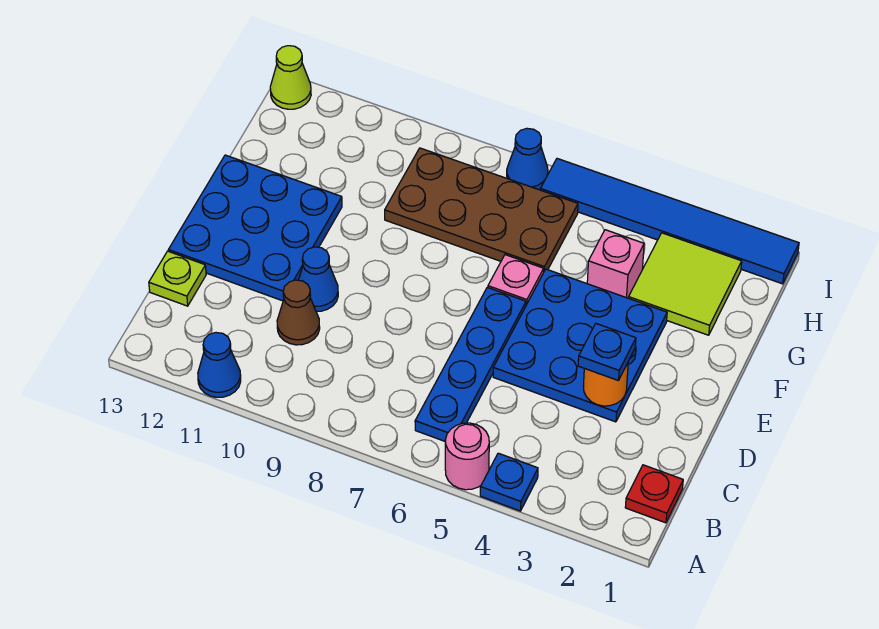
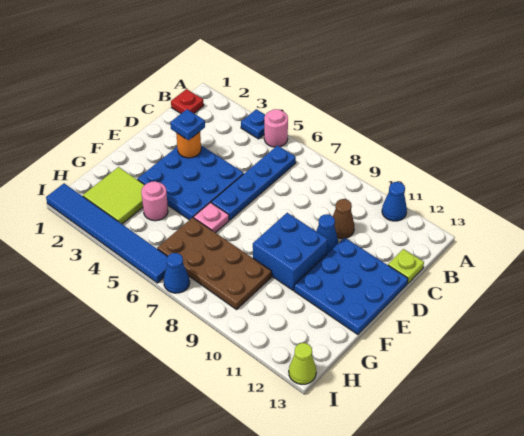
none -> blue brick E9:F10 level 1
pink brick G4 level 1 -> pink round brick G4 level 1

